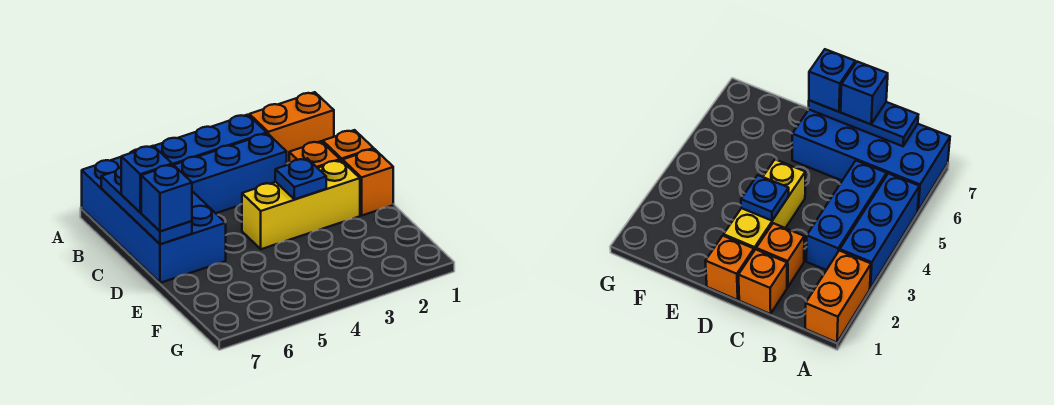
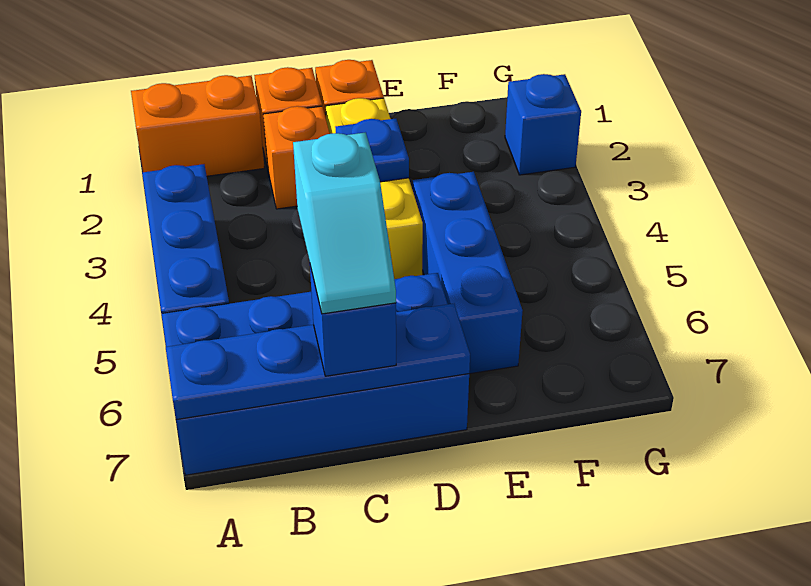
orange brick A1:A2 level 1 -> orange brick A1:B1 level 1
blue brick B3:B5 level 1 -> blue brick E4:E6 level 1
blue plate B7:D7 level 2 -> blue plate A7:D7 level 2
none -> cyan slope C6:C7 level 4 top 6
blue brick D7 level 3 -> blue brick G2 level 1

